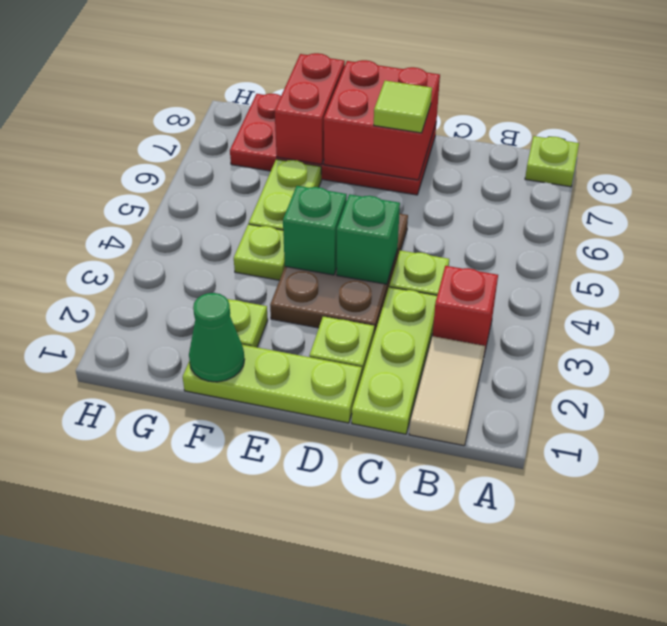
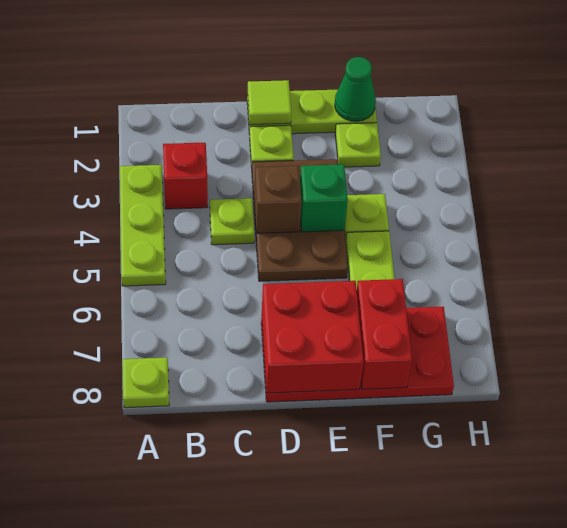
tan tile B1:B2 level 1 -> none
lime plate C1:C3 level 1 -> lime plate A3:A5 level 1
green brick D4 level 2 -> brown brick D4 level 2
lime tile D7 level 3 -> lime tile D1 level 2

